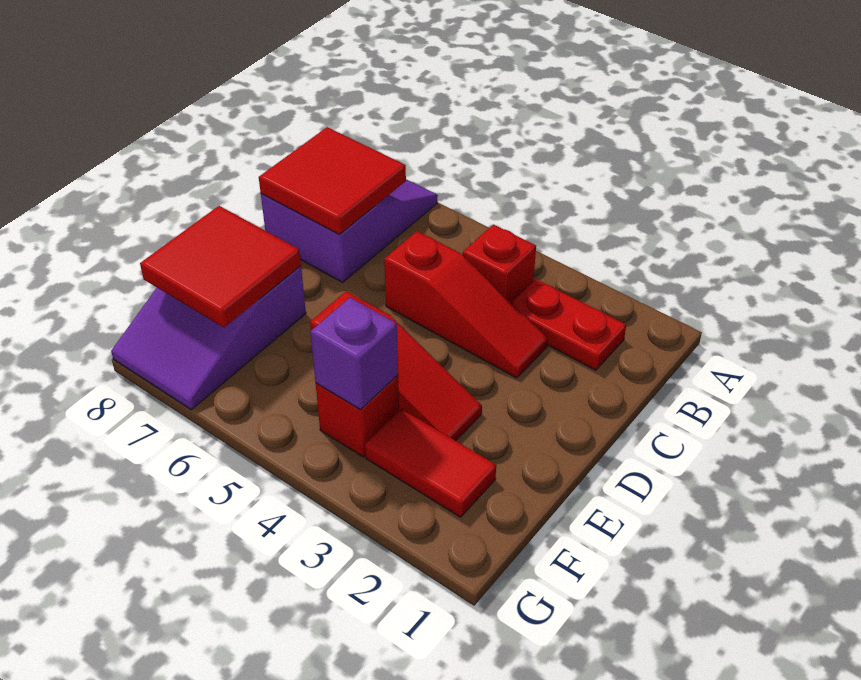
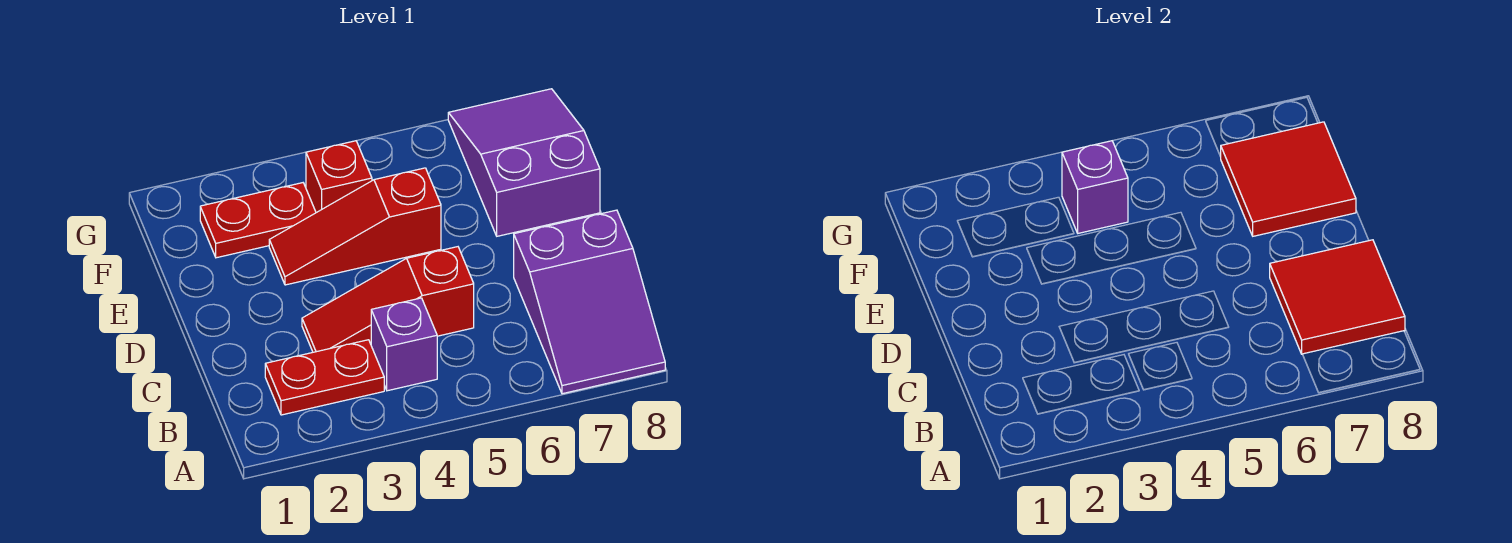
red brick B4 level 1 -> purple brick B4 level 1
red tile F2:F3 level 1 -> red plate F2:F3 level 1

